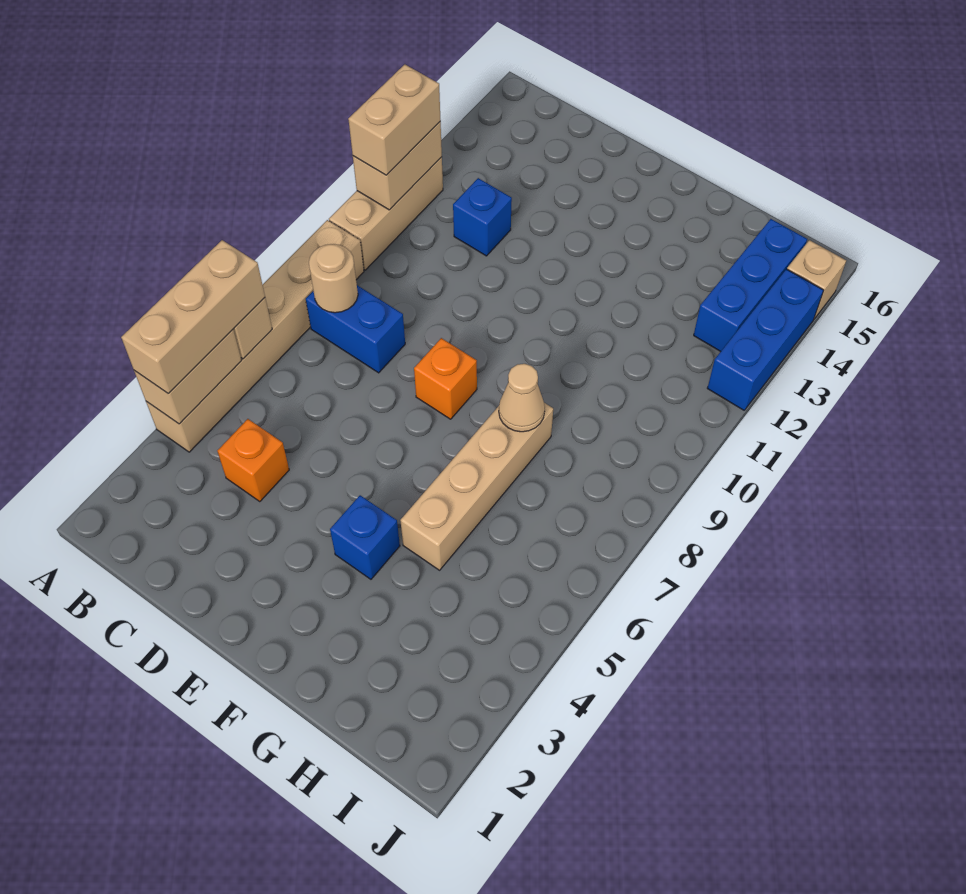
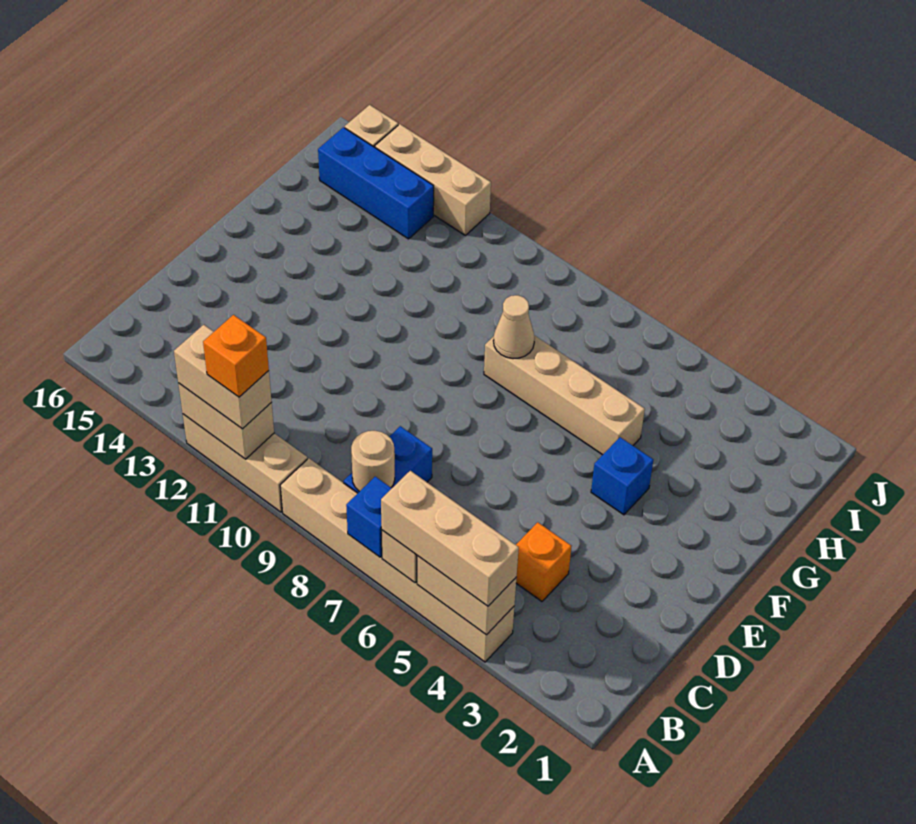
blue brick C12 level 1 -> blue brick A7 level 2
orange brick E8 level 1 -> orange brick A11 level 4
blue brick J12:J14 level 1 -> tan brick J12:J14 level 1

